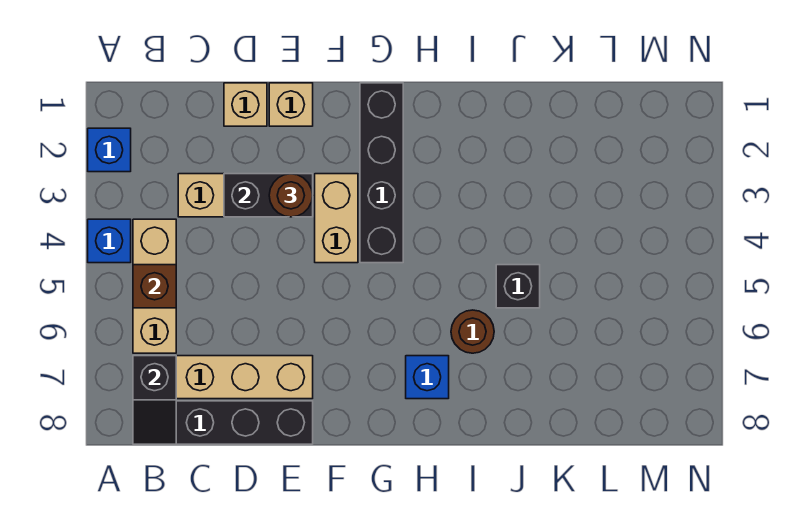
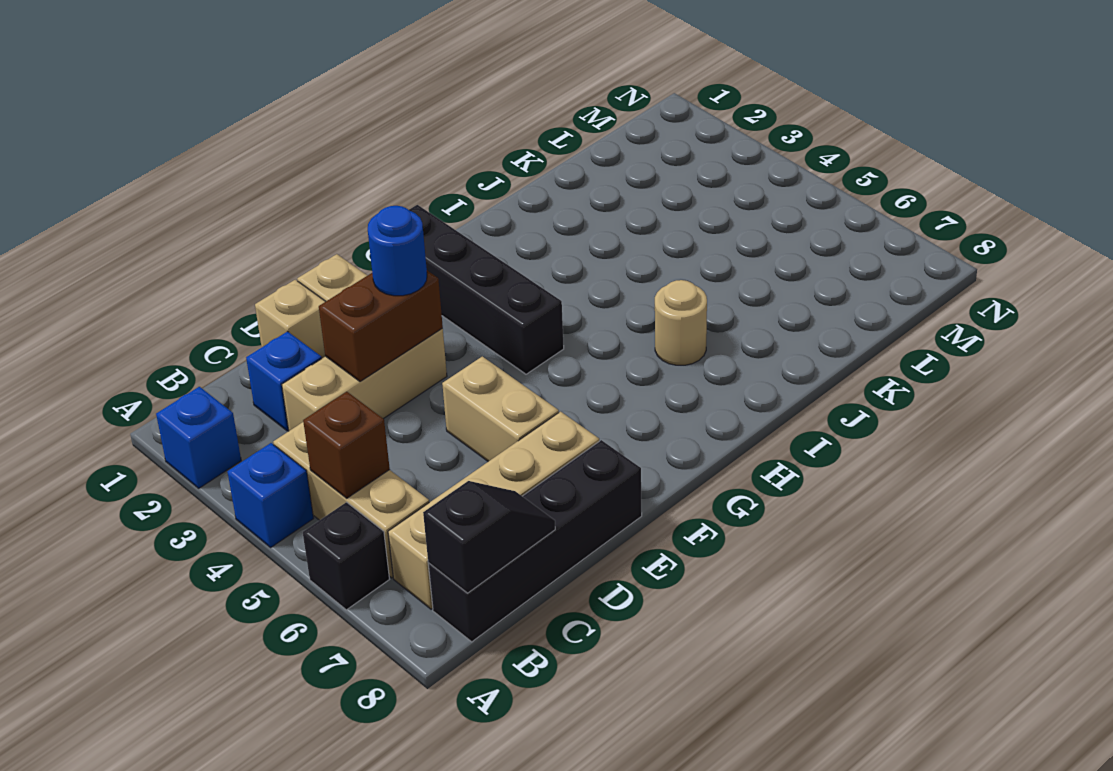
black slope B7:B8 level 2 top 7 -> black slope B8:C8 level 2 top B
black brick D3:E3 level 2 -> brown brick D3:E3 level 2
brown round brick E3 level 3 -> blue round brick E3 level 3
tan brick F3:F4 level 1 -> tan brick E5:E6 level 1
blue brick H7 level 1 -> blue brick C2 level 1
brown round brick I6 level 1 -> tan round brick I6 level 1
black brick J5 level 1 -> black brick A6 level 1

